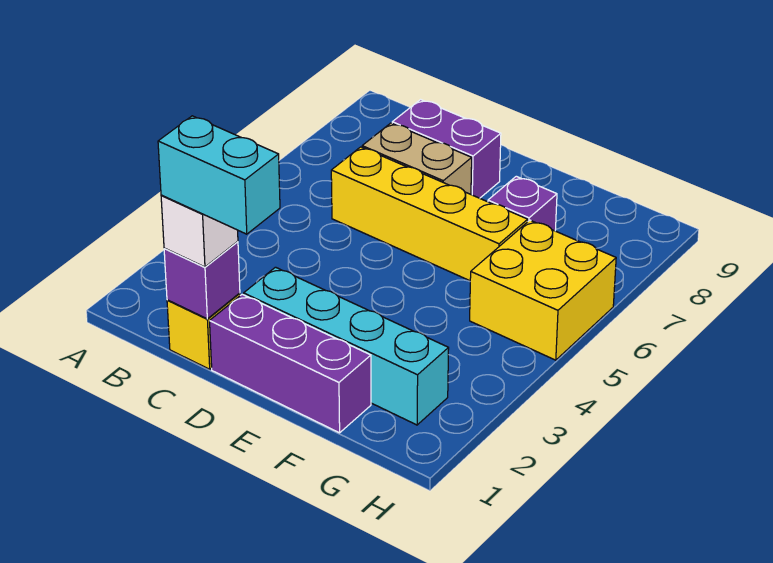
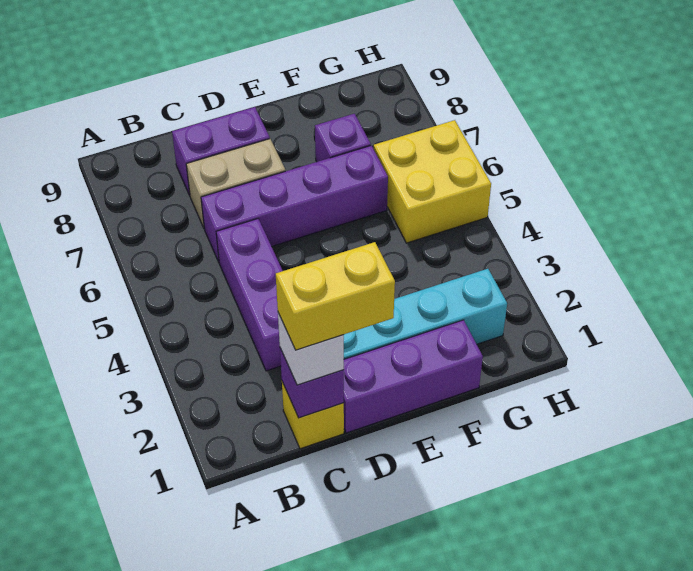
cyan brick C1:D1 level 4 -> yellow brick C1:D1 level 4
none -> purple brick C3:C5 level 1
yellow brick C6:F6 level 1 -> purple brick C6:F6 level 1

